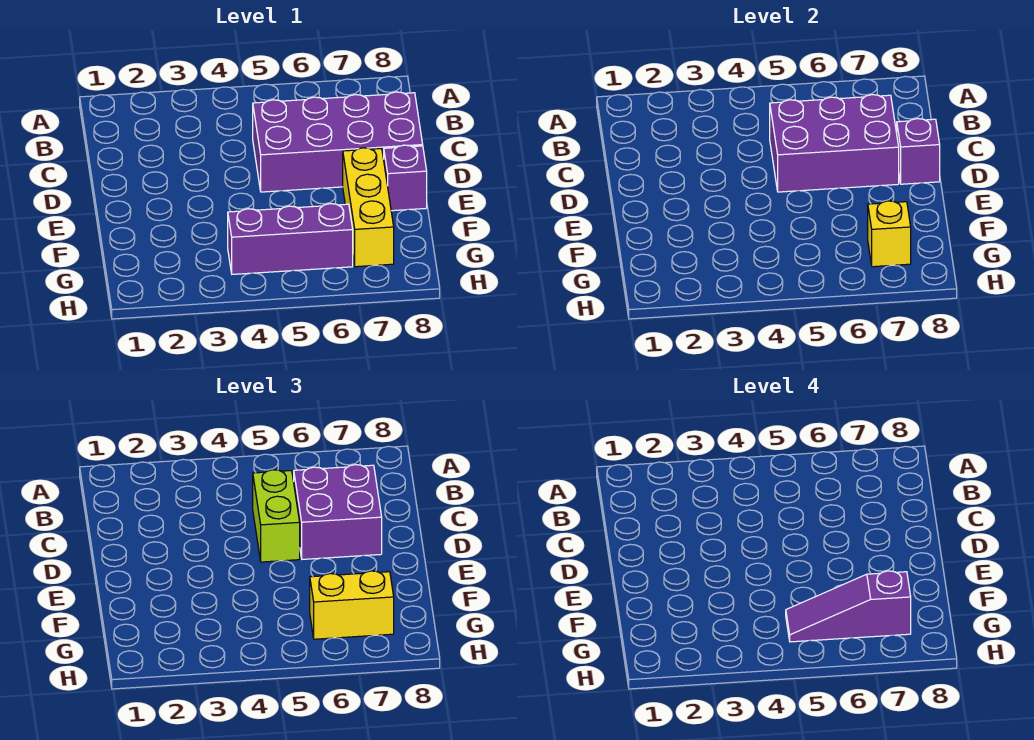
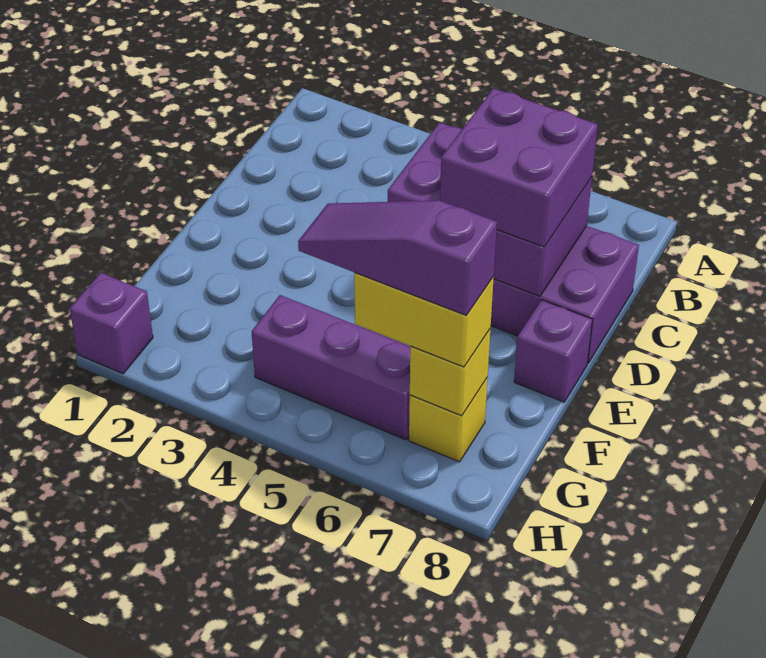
lime brick C5:D5 level 3 -> none
purple brick D8 level 2 -> purple brick H1 level 1
yellow brick E7:G7 level 1 -> yellow brick G7 level 1

